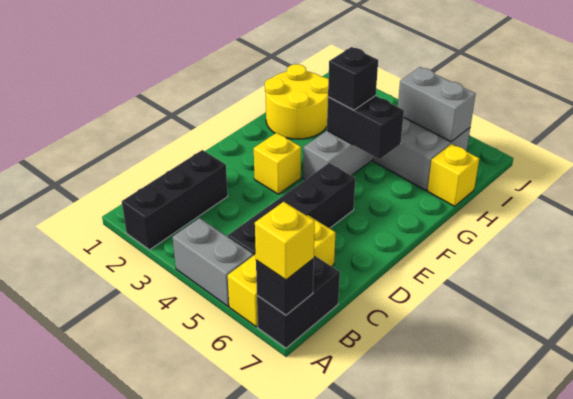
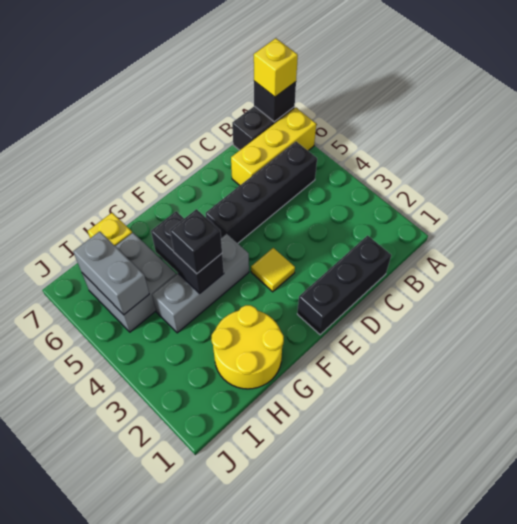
black brick A2:C2 level 1 -> black brick C1:E1 level 1
grey brick A4:A5 level 1 -> none
yellow brick E3 level 1 -> yellow tile E3 level 1

